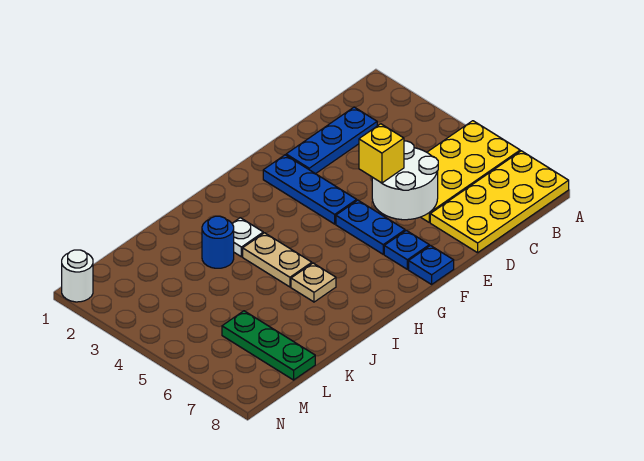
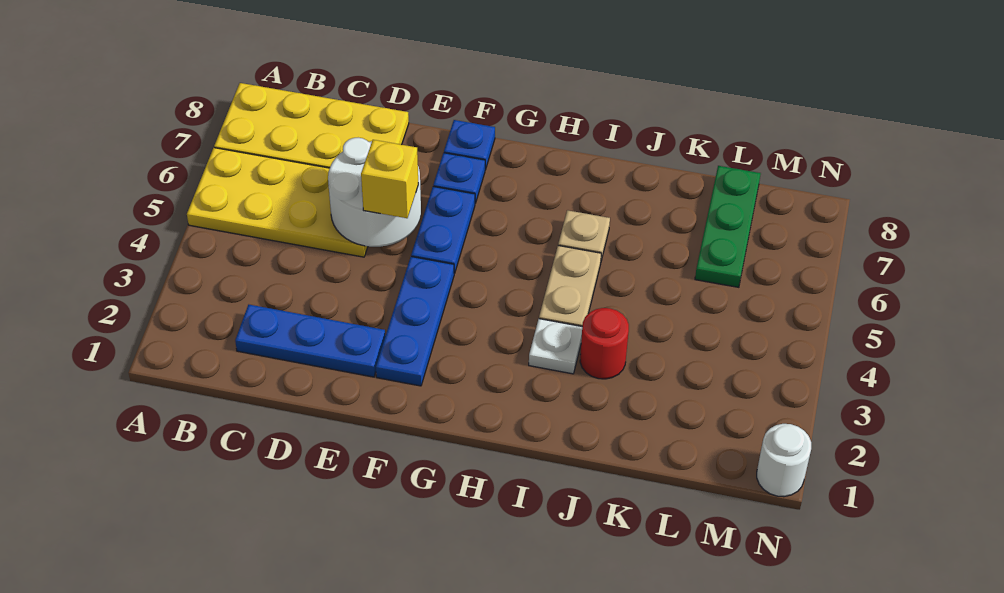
blue round brick J3 level 1 -> red round brick J3 level 1

